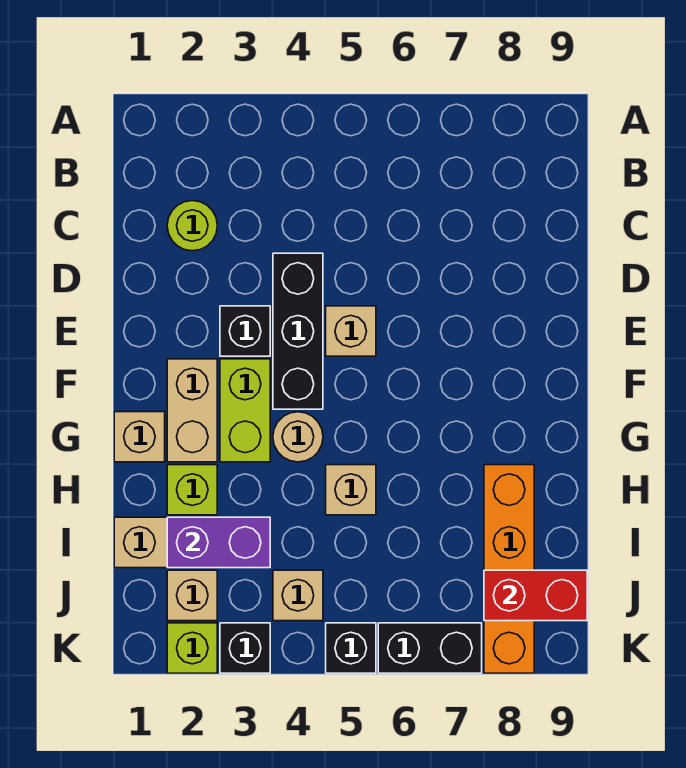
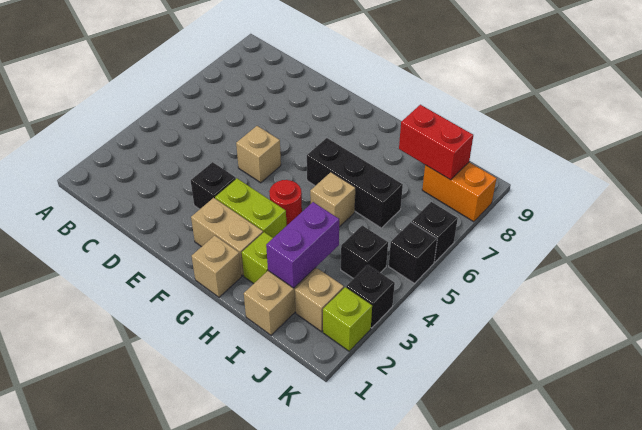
lime round brick C2 level 1 -> none
black brick D4:F4 level 1 -> black brick G6:I6 level 1
tan round brick G4 level 1 -> red round brick G4 level 1
orange brick H8:K8 level 1 -> orange brick J8:K8 level 1
tan brick J4 level 1 -> black brick J4 level 1
red brick J8:J9 level 2 -> red brick I8:J8 level 2
black brick K6:K7 level 1 -> black brick K6 level 1

